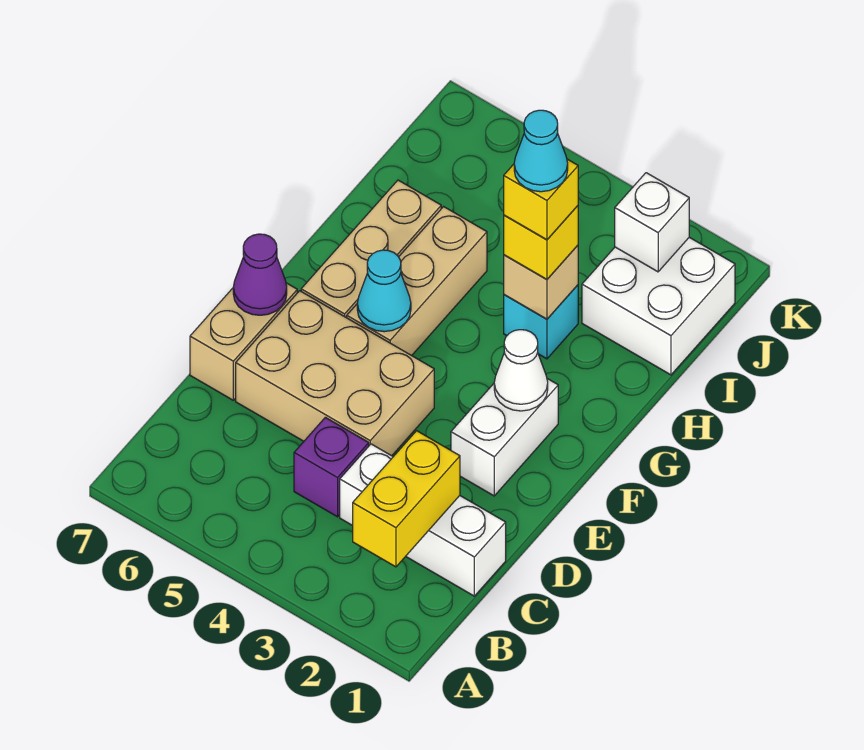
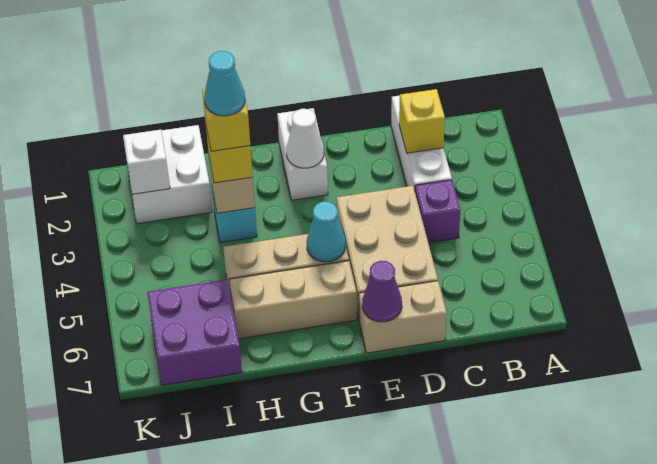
yellow brick B2:C2 level 2 -> yellow brick C2 level 2
white brick E2:F2 level 1 -> white brick F1:F2 level 1
none -> purple brick I6:J7 level 1

